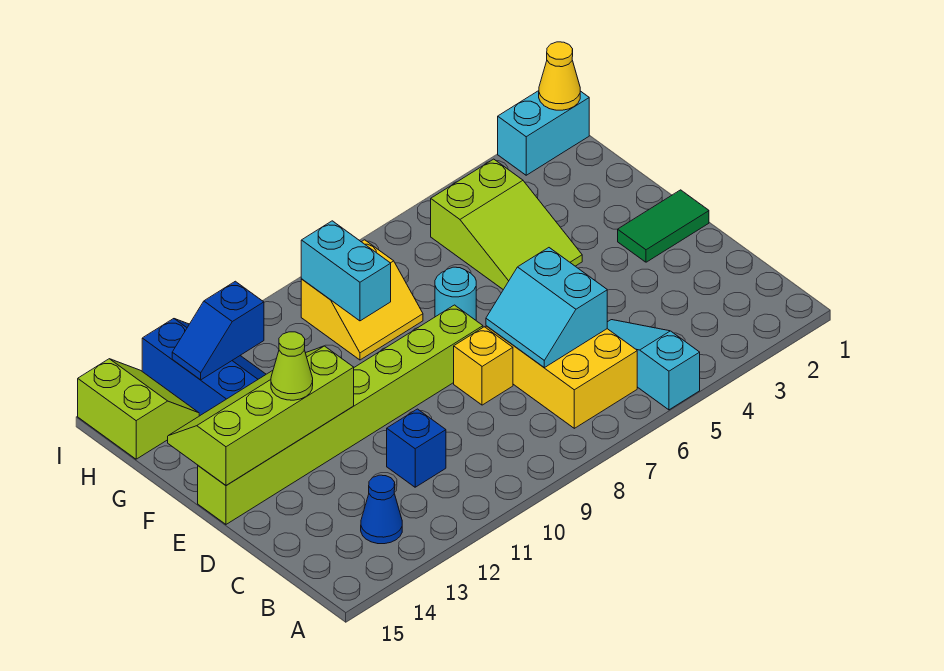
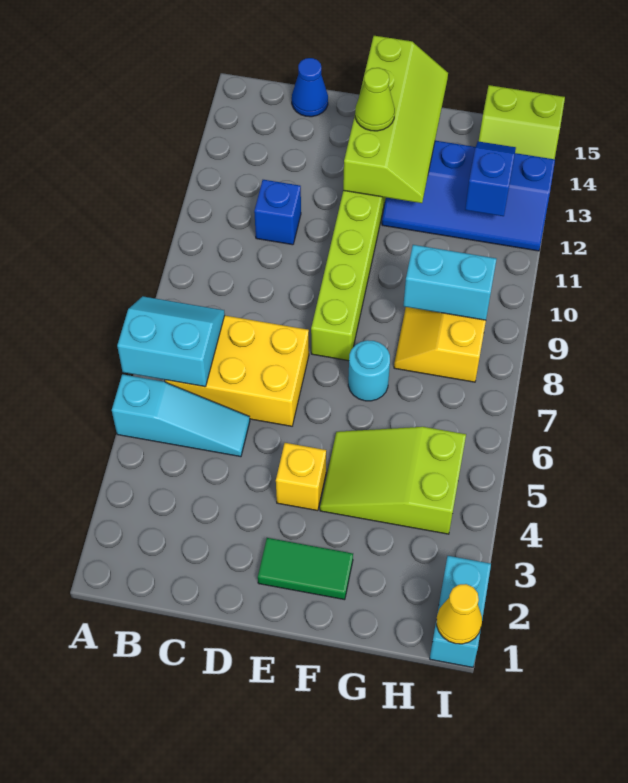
blue cone B13 level 1 -> blue cone C15 level 1
cyan slope C6:D7 level 2 top 6 -> cyan slope A6:B7 level 2 top 6
yellow brick D8 level 1 -> yellow brick E4 level 1
green tile E1:E2 level 1 -> green tile E2:F2 level 1

